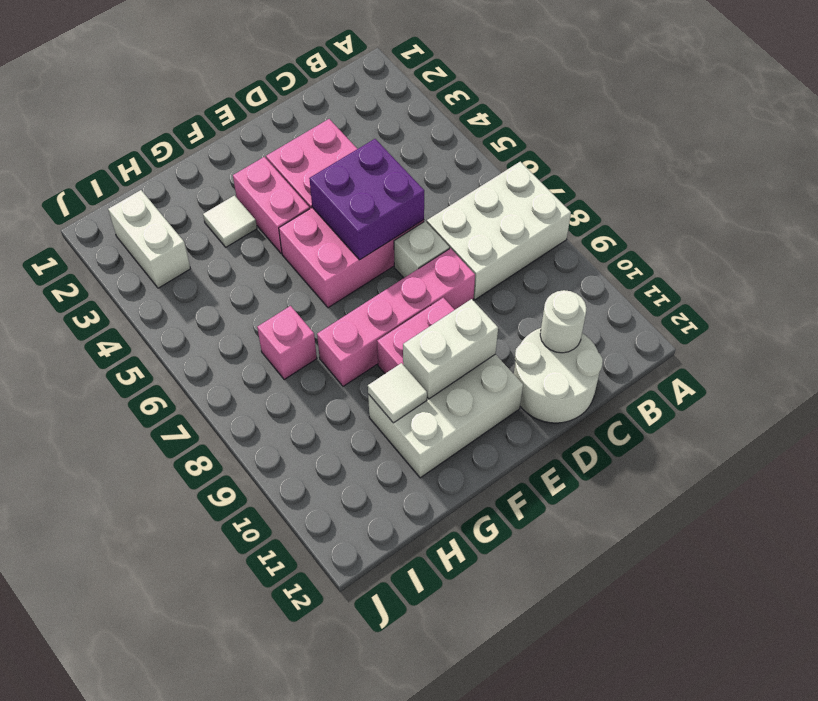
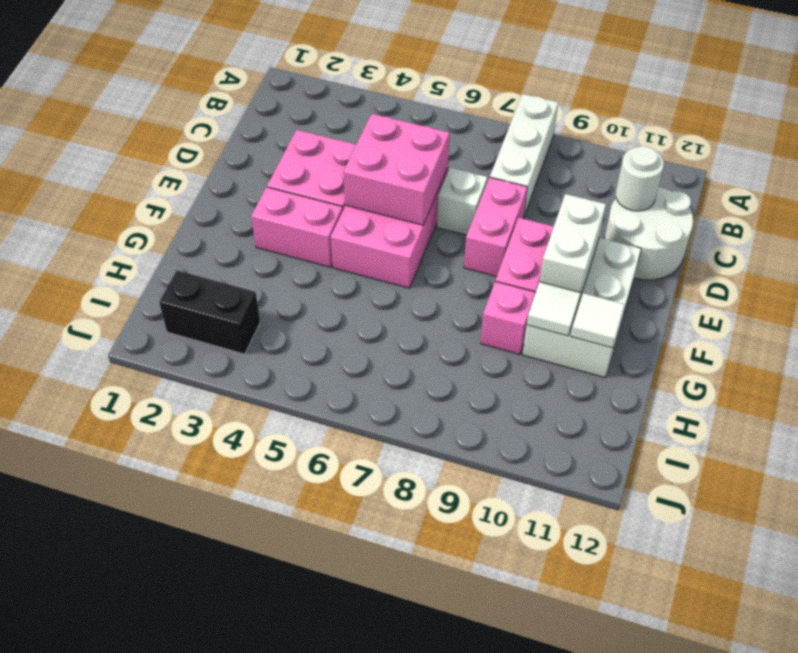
white brick A7:C8 level 1 -> white brick A8:C8 level 1
purple brick D5:E6 level 2 -> pink brick D5:E6 level 2
pink brick D8:G8 level 1 -> pink brick D8:E8 level 1
white tile G3 level 1 -> white tile G11 level 2
pink brick H7 level 1 -> pink brick G9 level 1
white brick I2:I3 level 1 -> black brick I2:I3 level 1

